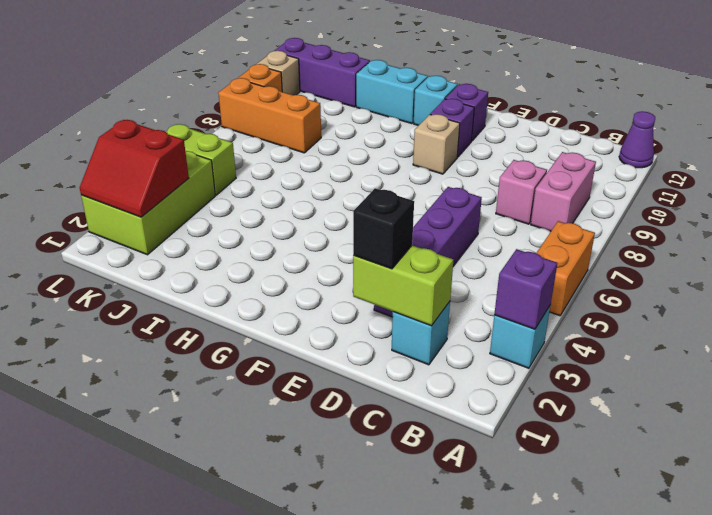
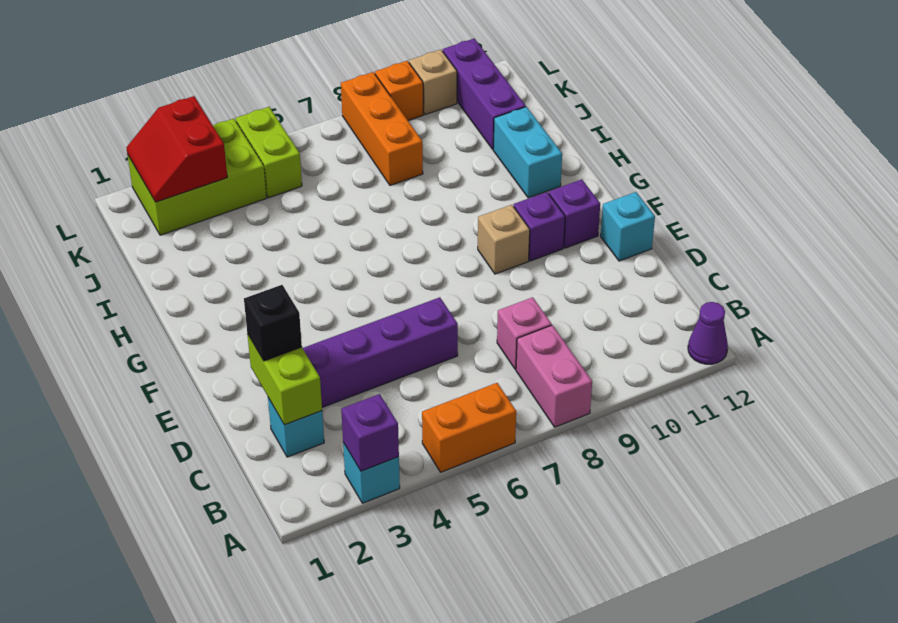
pink brick B8:B9 level 1 -> pink brick A8:B8 level 1
cyan brick G11 level 1 -> cyan brick E12 level 1

